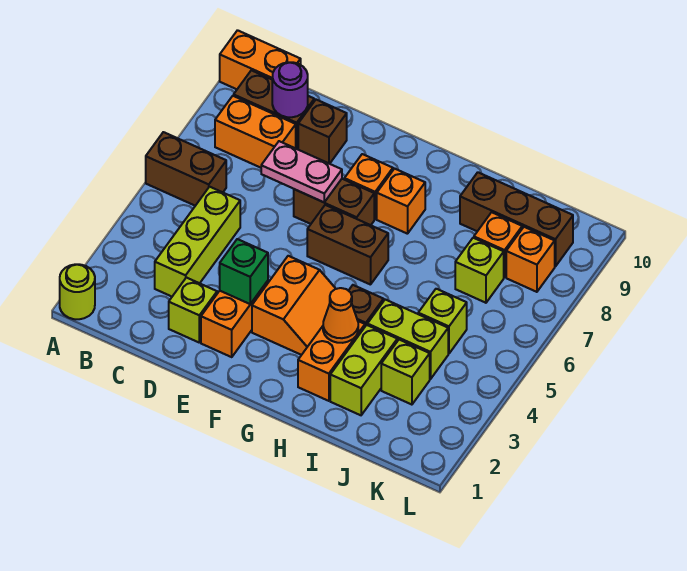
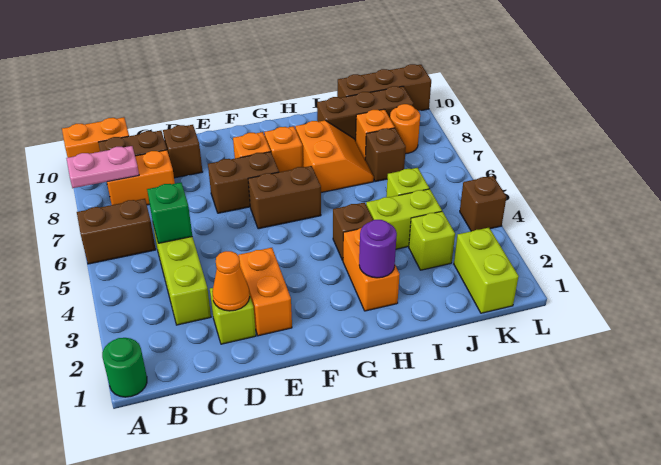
lime round brick A1 level 1 -> green round brick A1 level 1
purple round brick C9 level 2 -> purple round brick H2 level 2
pink plate D7:E7 level 2 -> pink plate A8:B8 level 2
green brick E3 level 2 -> green brick C5 level 2
orange slope F3:G4 level 1 top F -> orange slope H7:I8 level 1 top H
orange cone H3 level 2 -> orange cone D2 level 2
lime brick I2:I3 level 1 -> lime brick K1:K2 level 1
lime brick J7 level 1 -> brown brick J7 level 1
none -> brown brick J10:L10 level 1
orange brick K8 level 1 -> orange round brick K8 level 1
none -> brown brick L4 level 1

